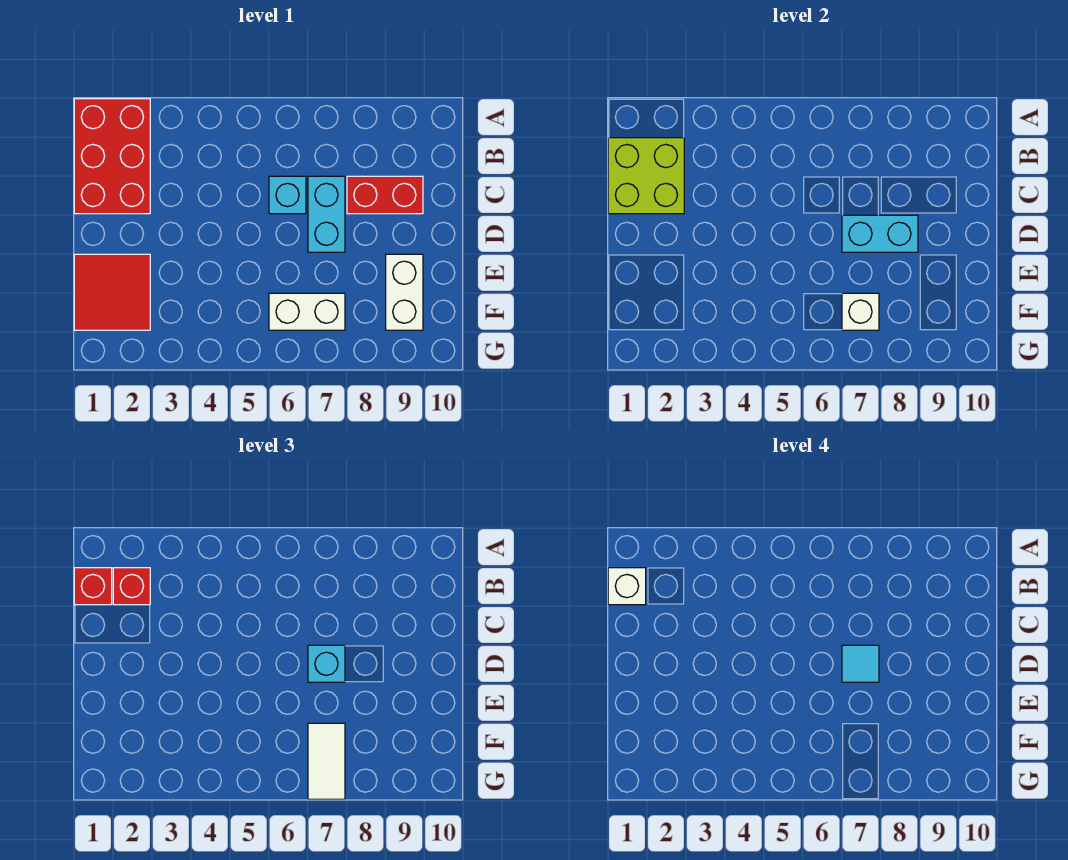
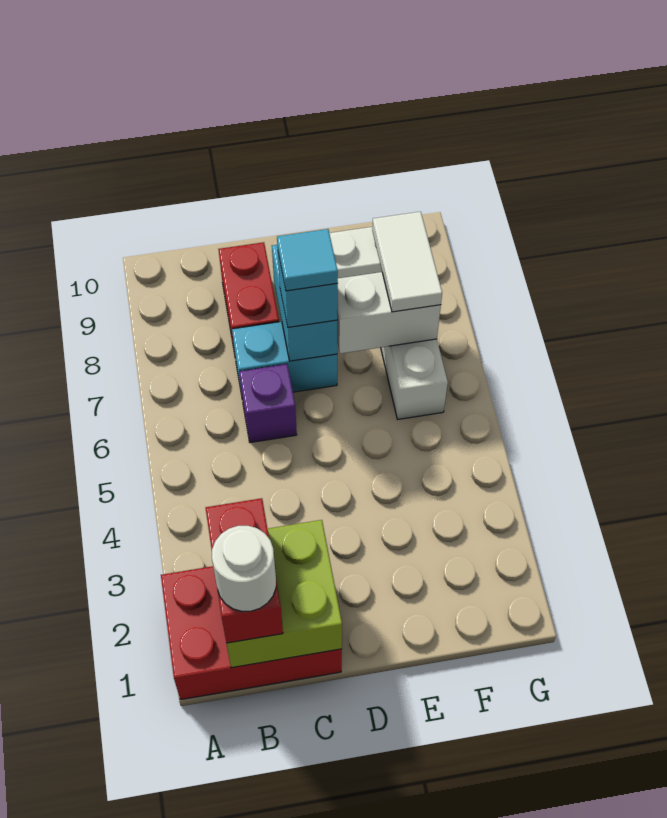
white brick B1 level 4 -> white round brick B1 level 4
cyan brick C6 level 1 -> purple brick C6 level 1
red tile E1:F2 level 1 -> none
white brick F7 level 2 -> white brick E7:F7 level 2
white tile F7:G7 level 3 -> white tile F7:F8 level 3

